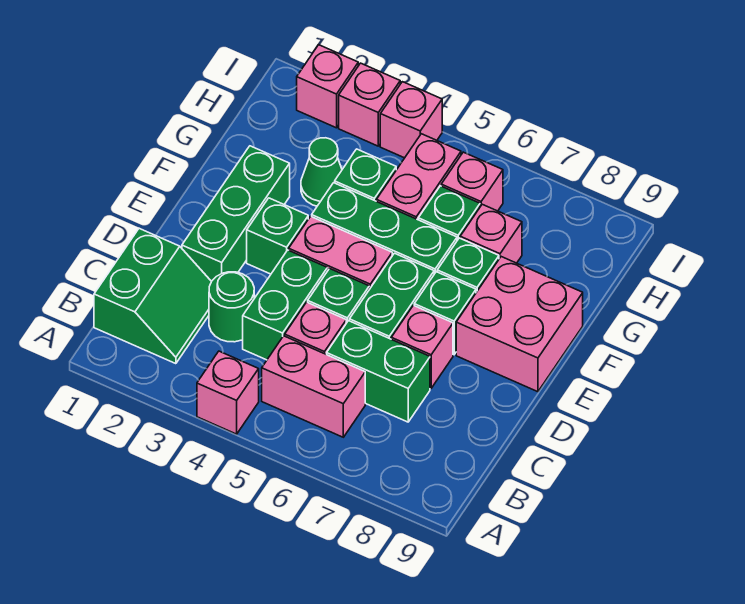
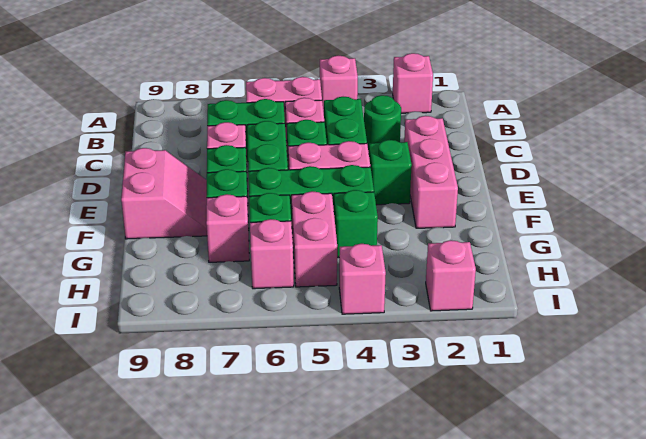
green slope B1:C2 level 1 top 1 -> none
green brick D2:F2 level 1 -> pink brick D2:F2 level 1
pink brick E8:F9 level 1 -> pink slope E8:F9 level 1 top 9
green cone G3 level 1 -> none
pink brick I3 level 1 -> pink brick A2 level 1

